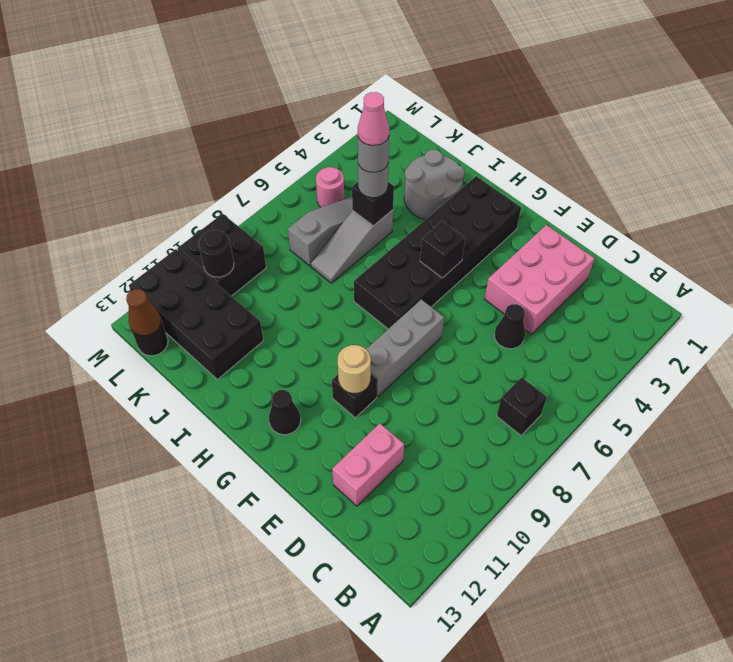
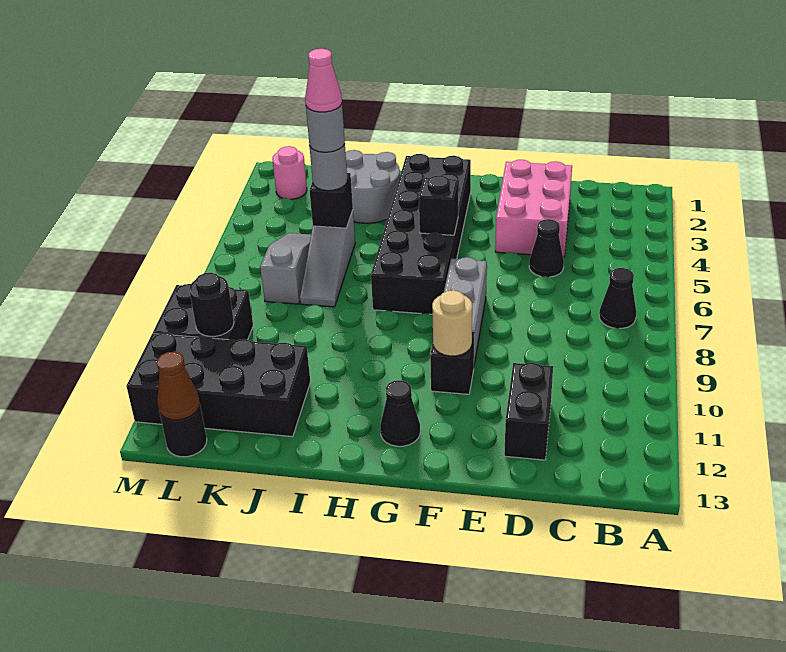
black brick B7 level 1 -> black cone B7 level 1
pink brick D11:D12 level 1 -> black brick D11:D12 level 1
pink round brick L5 level 1 -> pink round brick L2 level 1

